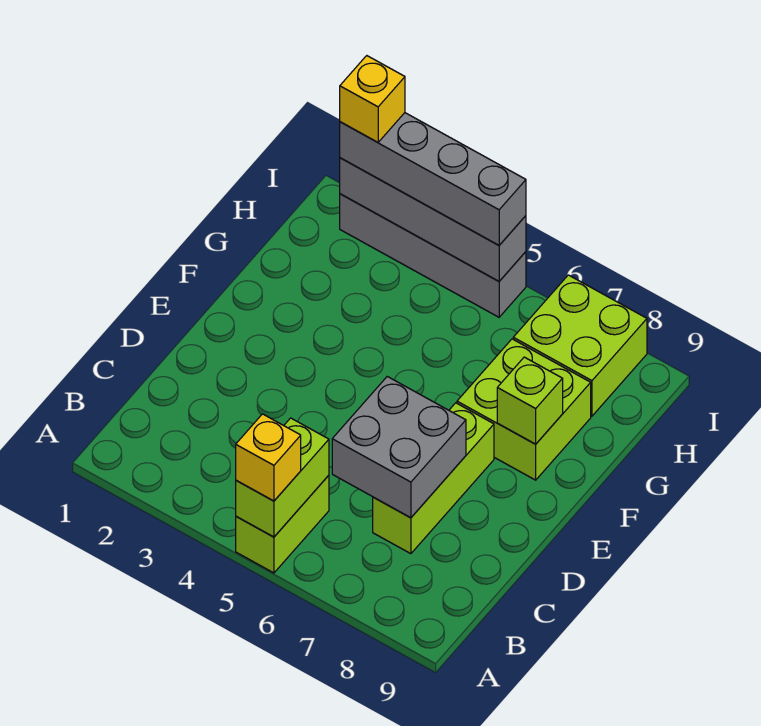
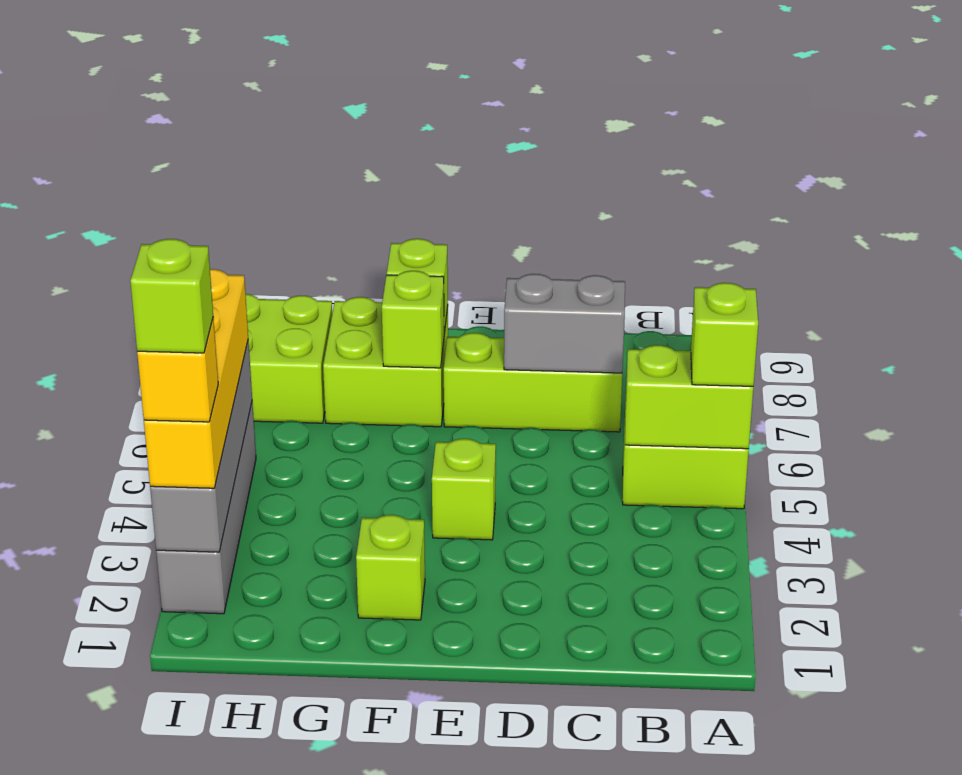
yellow brick A5 level 3 -> lime brick A5 level 3
grey brick C6:D7 level 2 -> grey brick C7:D7 level 2
none -> lime brick E4 level 1
none -> lime brick F2 level 1
none -> lime brick F7 level 2
grey brick I2:I5 level 3 -> yellow brick I2:I5 level 3
none -> lime brick I2 level 5

